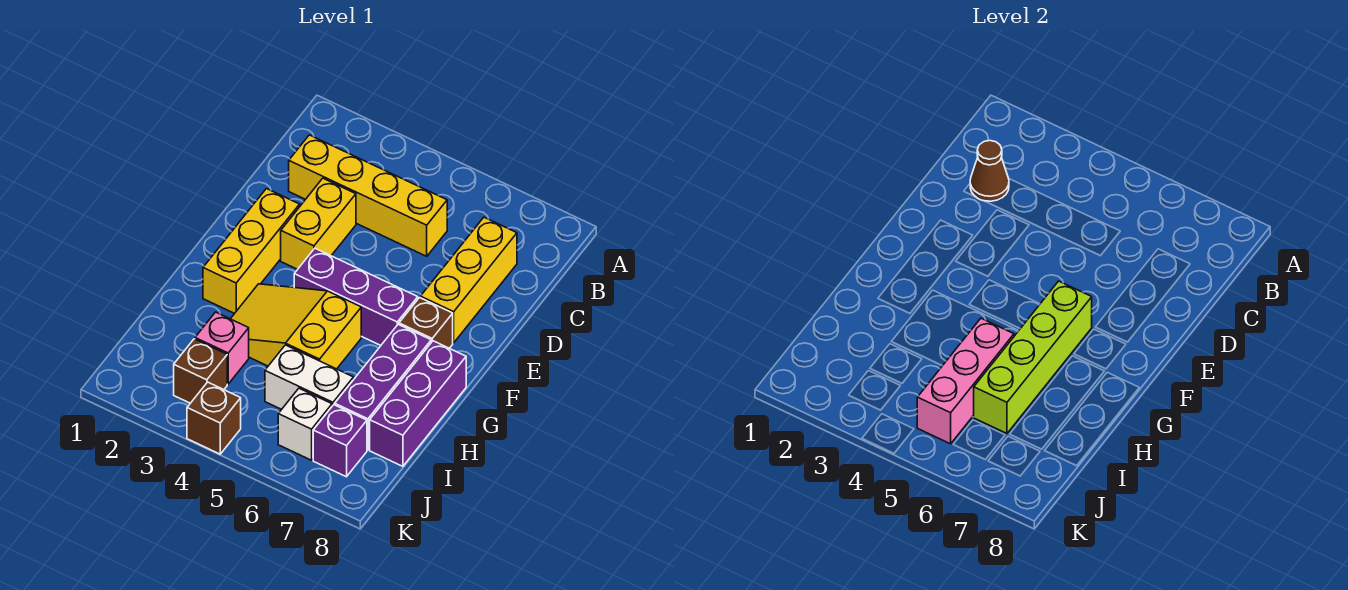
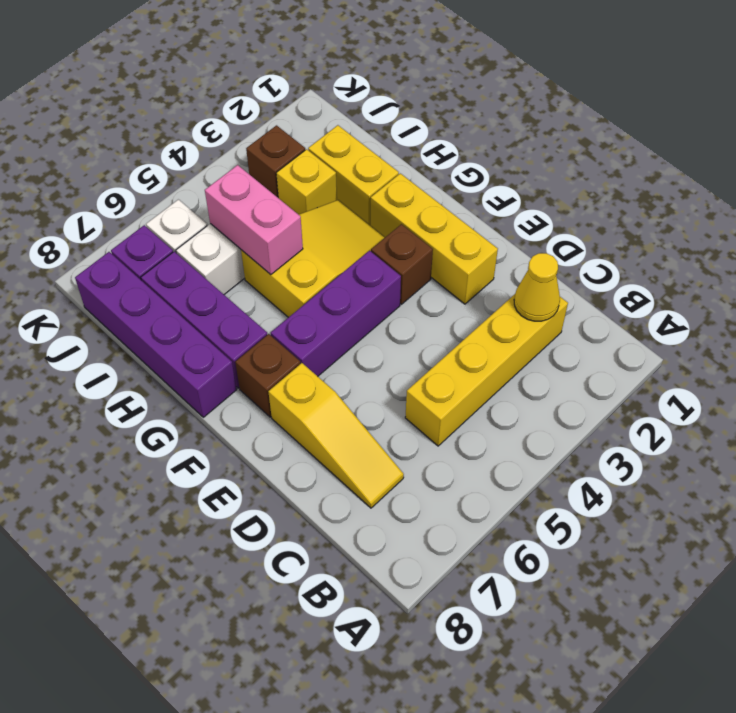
brown cone C2 level 2 -> yellow cone C2 level 2
yellow brick C7:E7 level 1 -> yellow slope C7:E7 level 1 top E
yellow brick D3:E3 level 1 -> yellow brick H2:I2 level 1
lime brick F6:I6 level 2 -> none
purple brick G8:I8 level 1 -> purple brick G8:J8 level 1
pink brick H5:J5 level 2 -> pink brick H5:I5 level 2
pink brick I3 level 1 -> yellow brick I3 level 1
brown brick K4 level 1 -> brown brick F3 level 1

